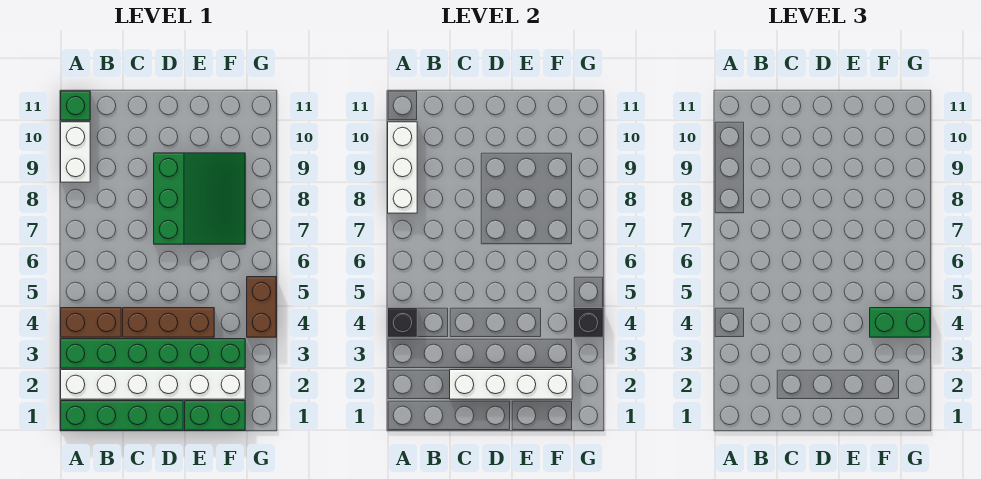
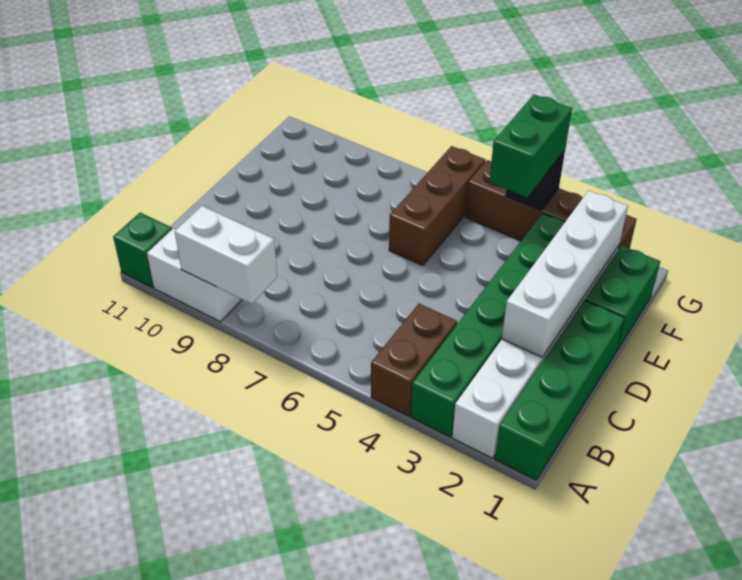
black brick A4 level 2 -> none
white brick A8:A10 level 2 -> white brick A8:A9 level 2
brown brick C4:E4 level 1 -> brown brick E6:G6 level 1
green slope D7:F9 level 1 top D -> none
brown brick G4:G5 level 1 -> brown brick G2:G5 level 1

